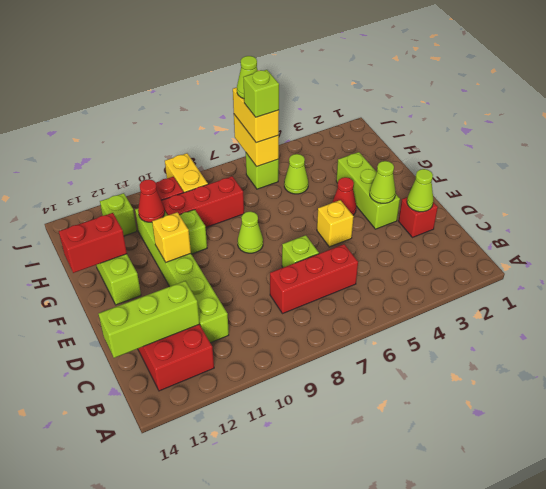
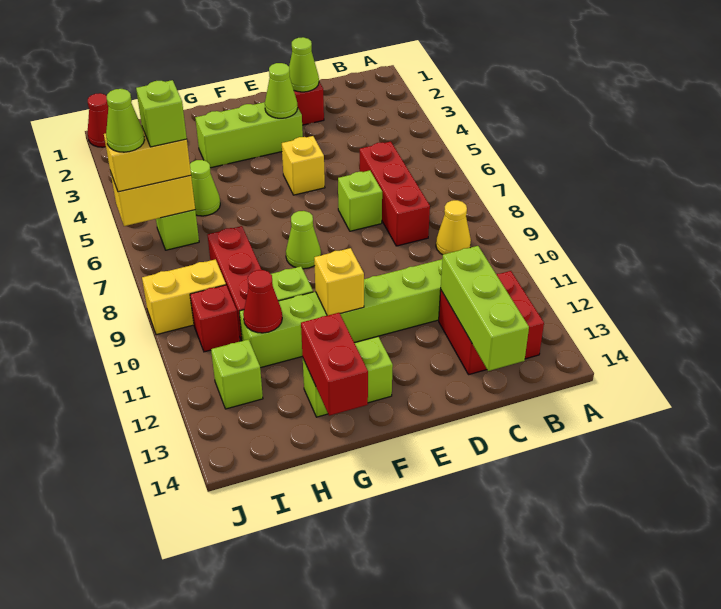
none -> yellow cone B9 level 1
red cone F4 level 1 -> red cone J1 level 1

